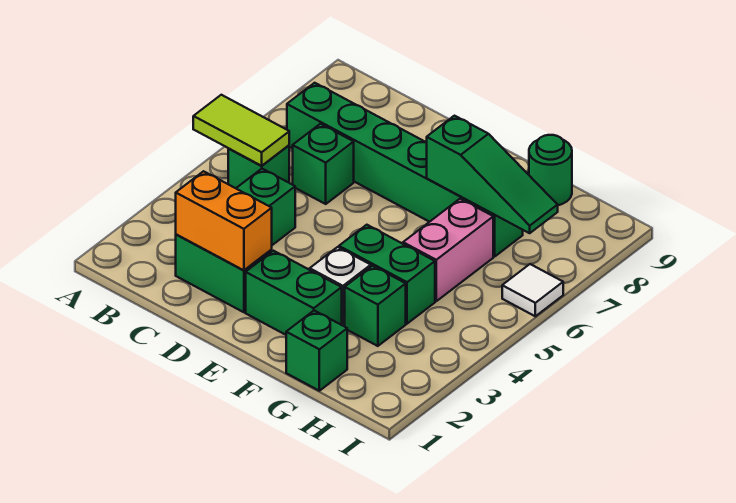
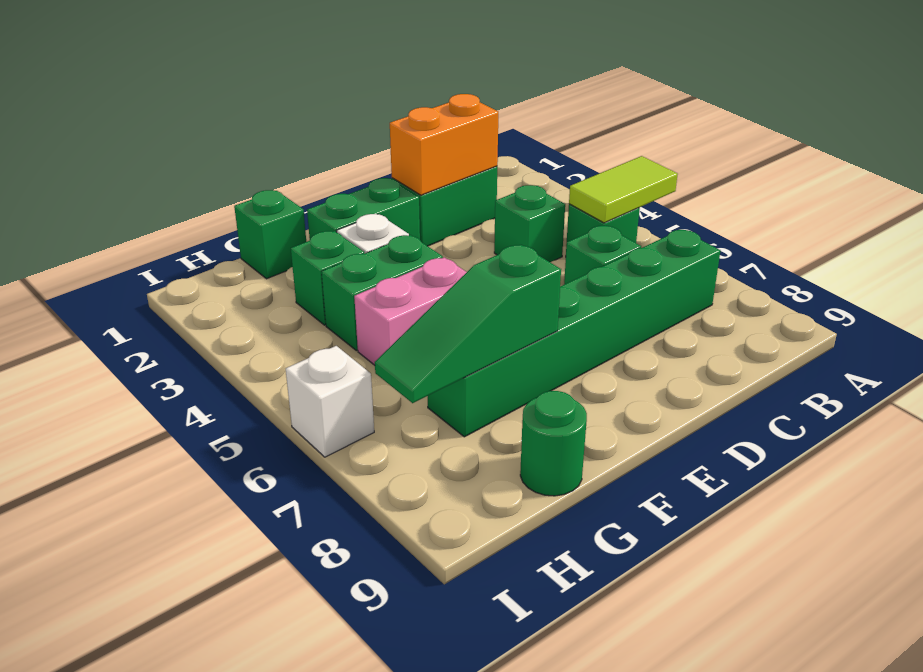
pink brick G5:G6 level 1 -> pink brick F5:G5 level 1
white tile I6 level 1 -> white brick I6 level 1

